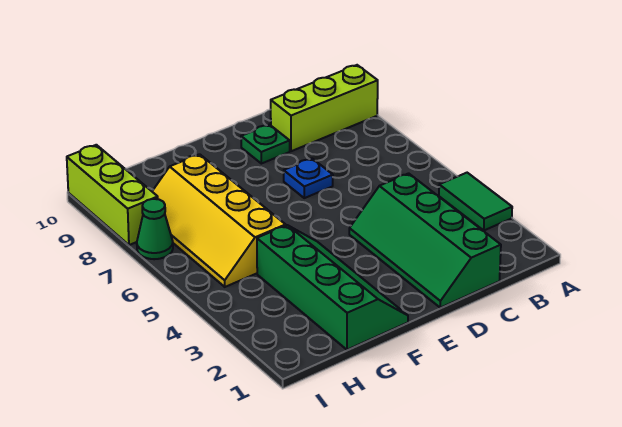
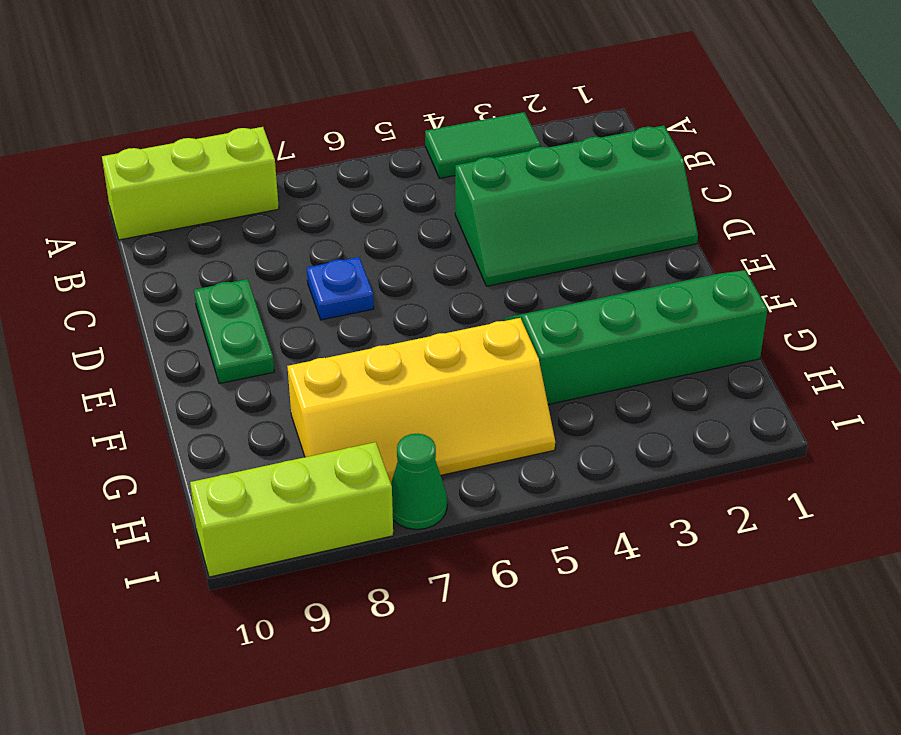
lime brick A9:C9 level 1 -> lime brick A8:A10 level 1
green plate D9 level 1 -> green plate D9:E9 level 1

